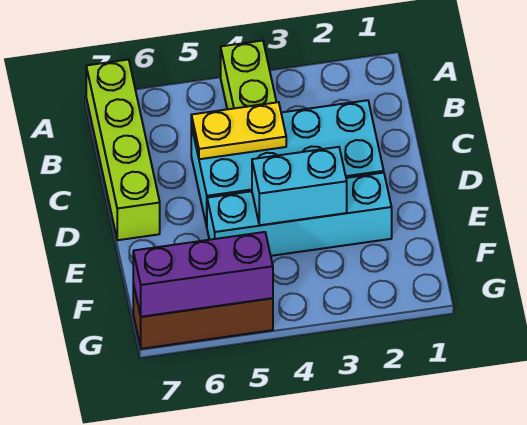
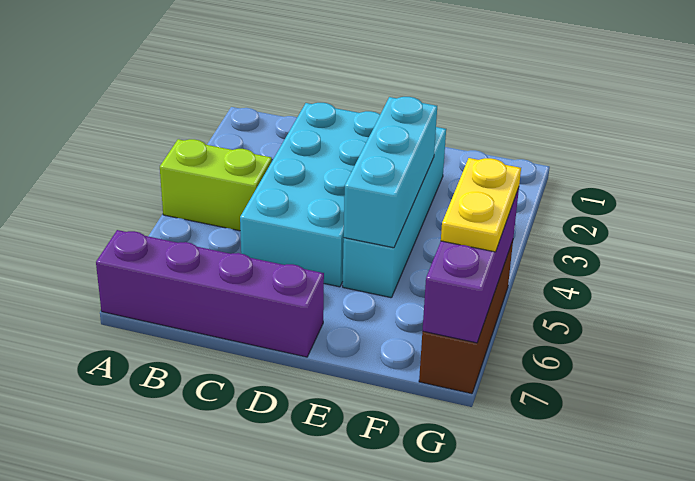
lime brick A7:D7 level 1 -> purple brick A7:D7 level 1
yellow plate C4:C5 level 2 -> yellow plate G5:G6 level 3
cyan brick E3:E4 level 2 -> cyan brick E3:E5 level 2

